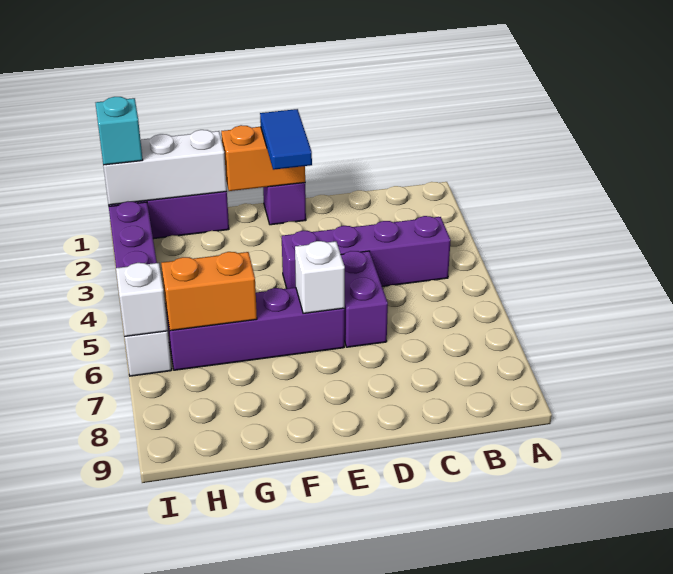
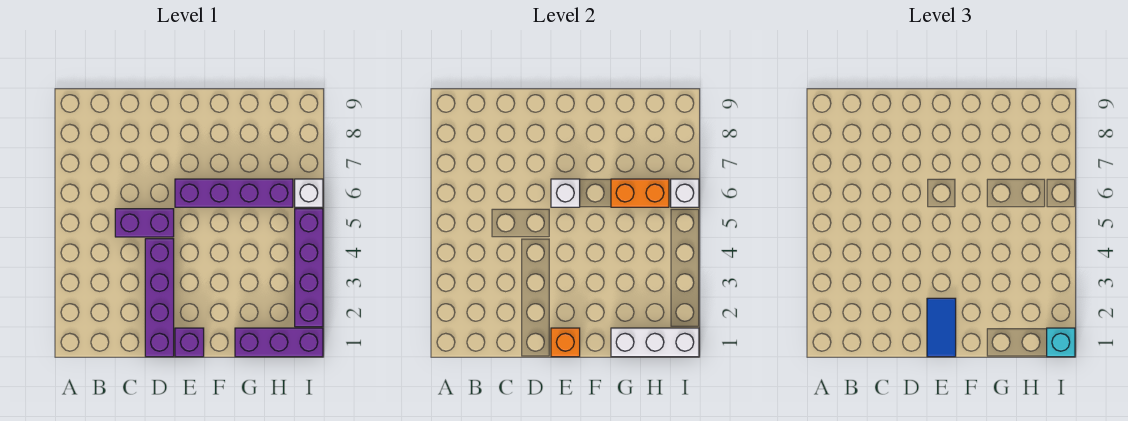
purple brick B4:E4 level 1 -> purple brick D1:D4 level 1
purple brick D5:D6 level 1 -> purple brick C5:D5 level 1
orange brick E1:F1 level 2 -> orange brick E1 level 2

